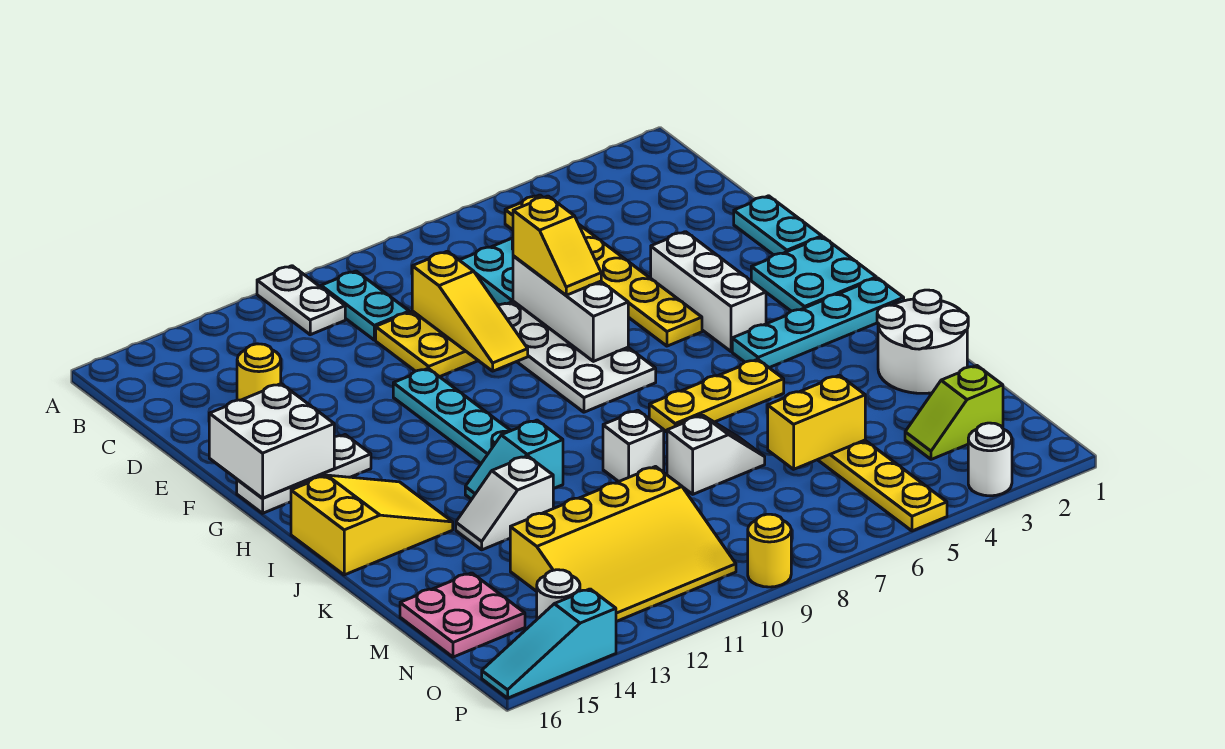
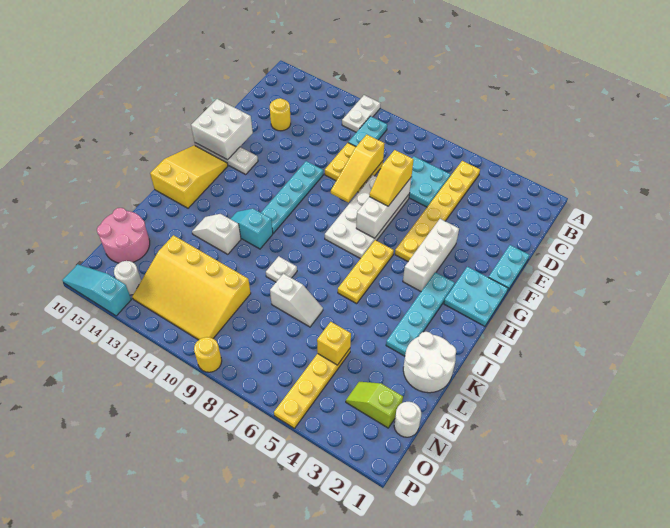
cyan plate I1:I4 level 1 -> cyan plate H3:K3 level 1
yellow slope I14:J16 level 1 top 16 -> yellow slope H15:J16 level 1 top J
yellow plate J5:J7 level 1 -> yellow plate H6:J6 level 1
white brick K9 level 1 -> white plate K9 level 1
yellow brick M5:M6 level 2 -> yellow brick M5 level 2
pink plate M15:N16 level 1 -> pink round brick M15:N16 level 1
white round brick P3 level 1 -> white round brick N1 level 1

